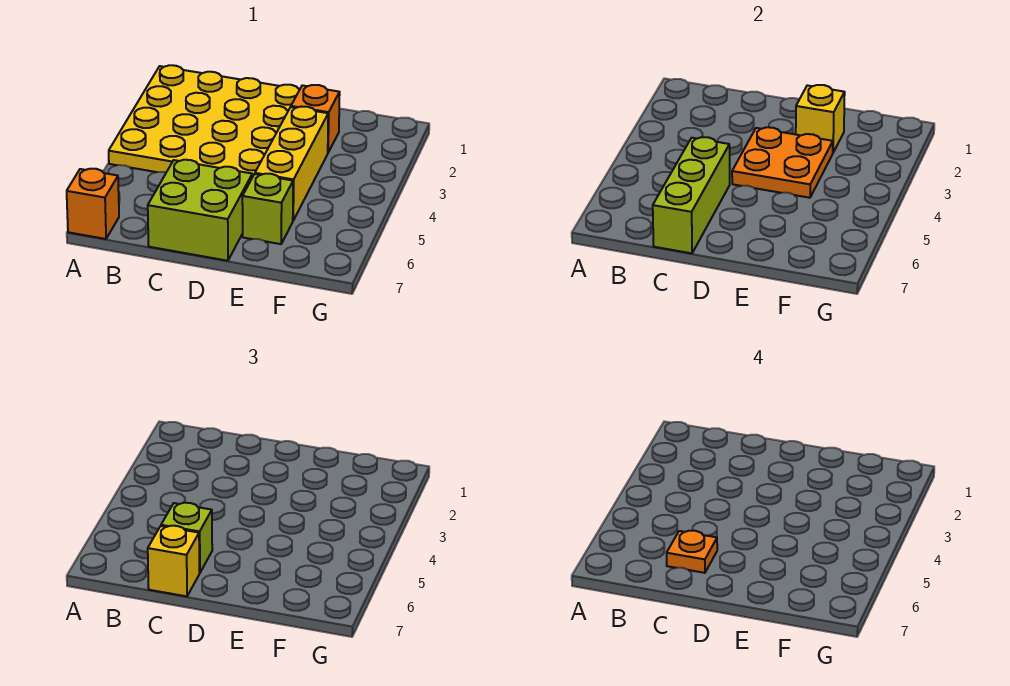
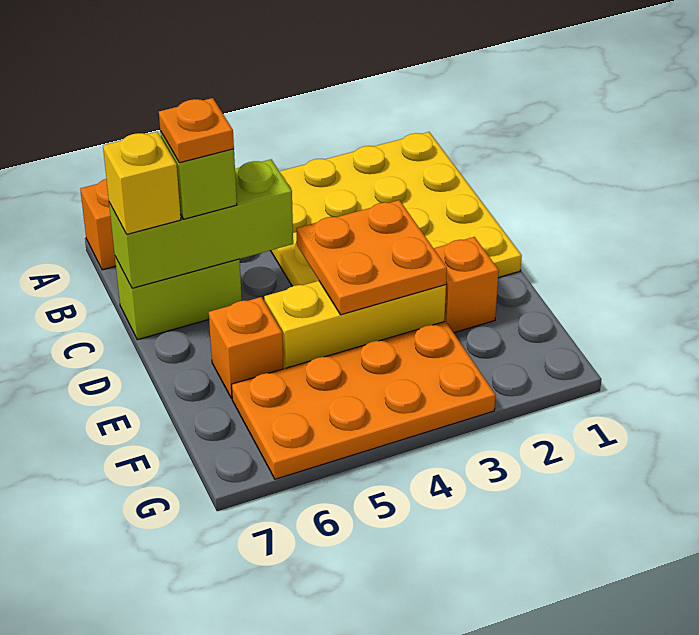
lime brick C6:D7 level 1 -> lime brick C6:C7 level 1
yellow brick E2 level 2 -> none
lime brick E6 level 1 -> orange brick E6 level 1
none -> orange plate F3:G6 level 1

